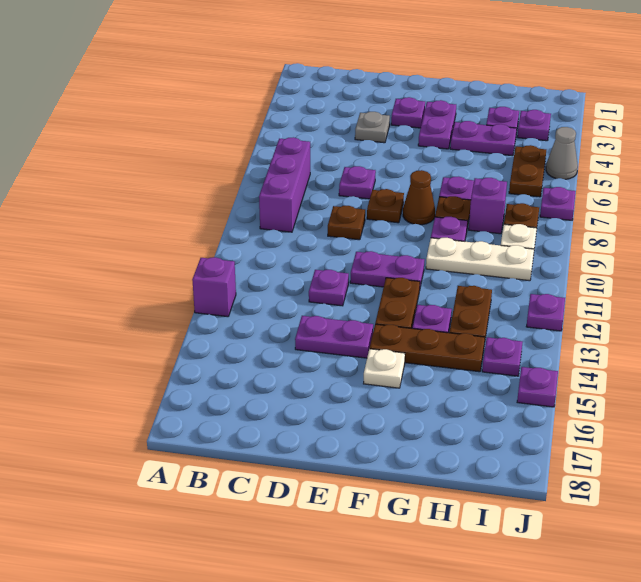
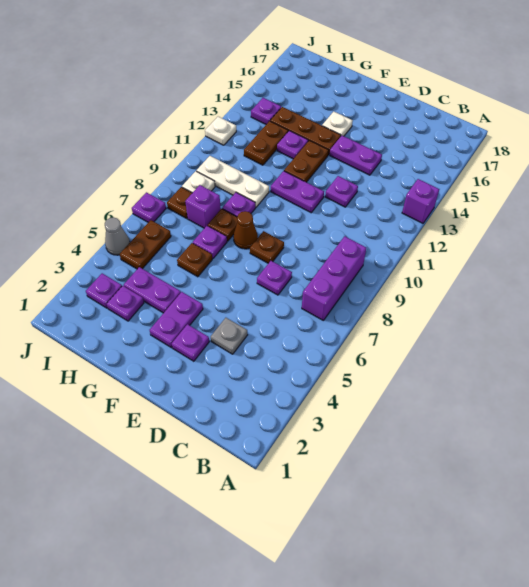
brown plate D9 level 1 -> brown plate G6 level 1
purple plate J12 level 1 -> white plate J12 level 1
purple plate J15 level 1 -> none

